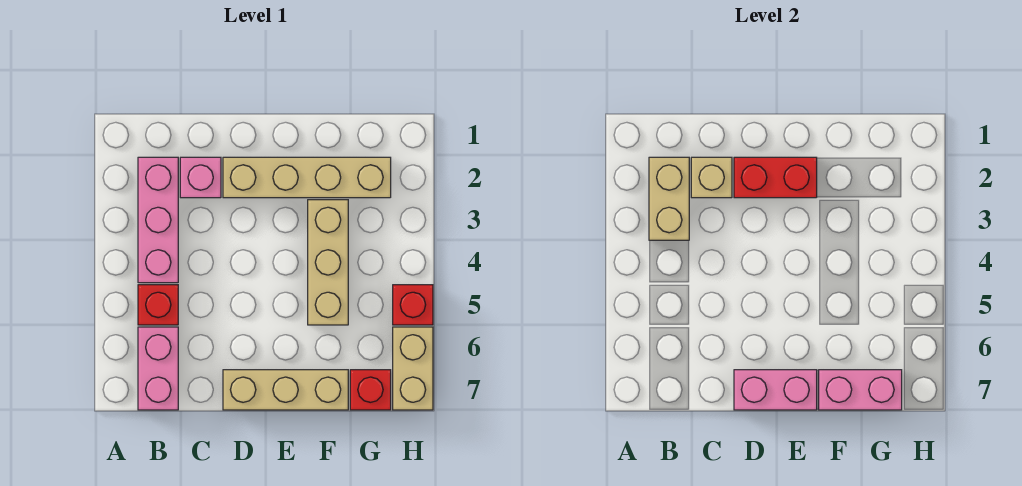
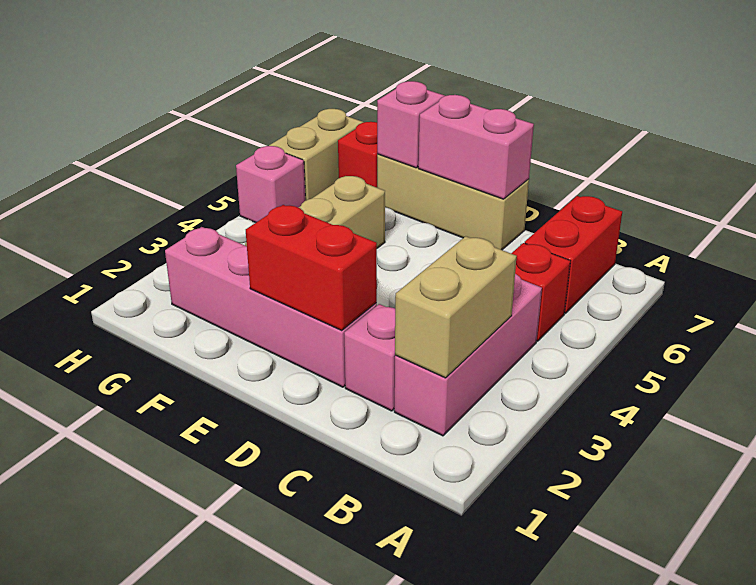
pink brick B6:B7 level 1 -> red brick B6:B7 level 1
tan brick C2 level 2 -> none
tan brick D2:G2 level 1 -> pink brick D2:G2 level 1
pink brick F7:G7 level 2 -> pink brick F7 level 2
red brick H5 level 1 -> pink brick H5 level 1

